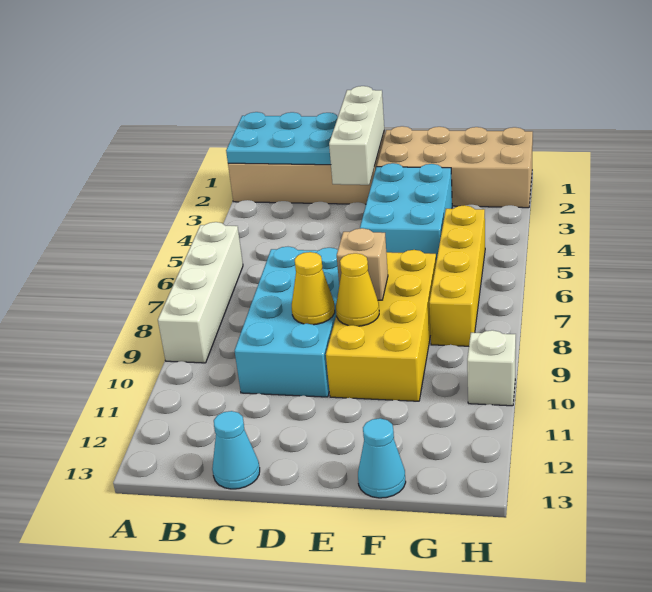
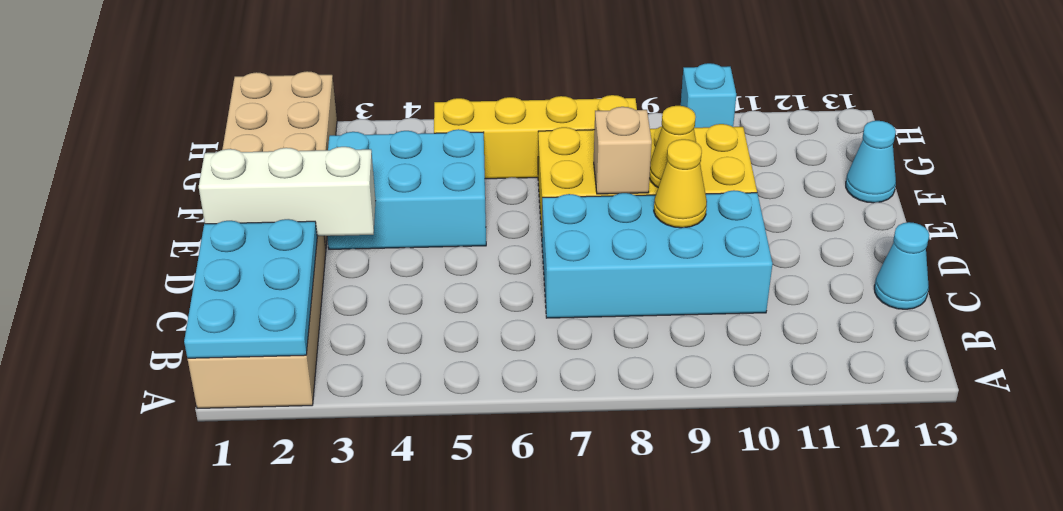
white brick A6:A9 level 1 -> none
white brick H10 level 1 -> cyan brick H10 level 1

